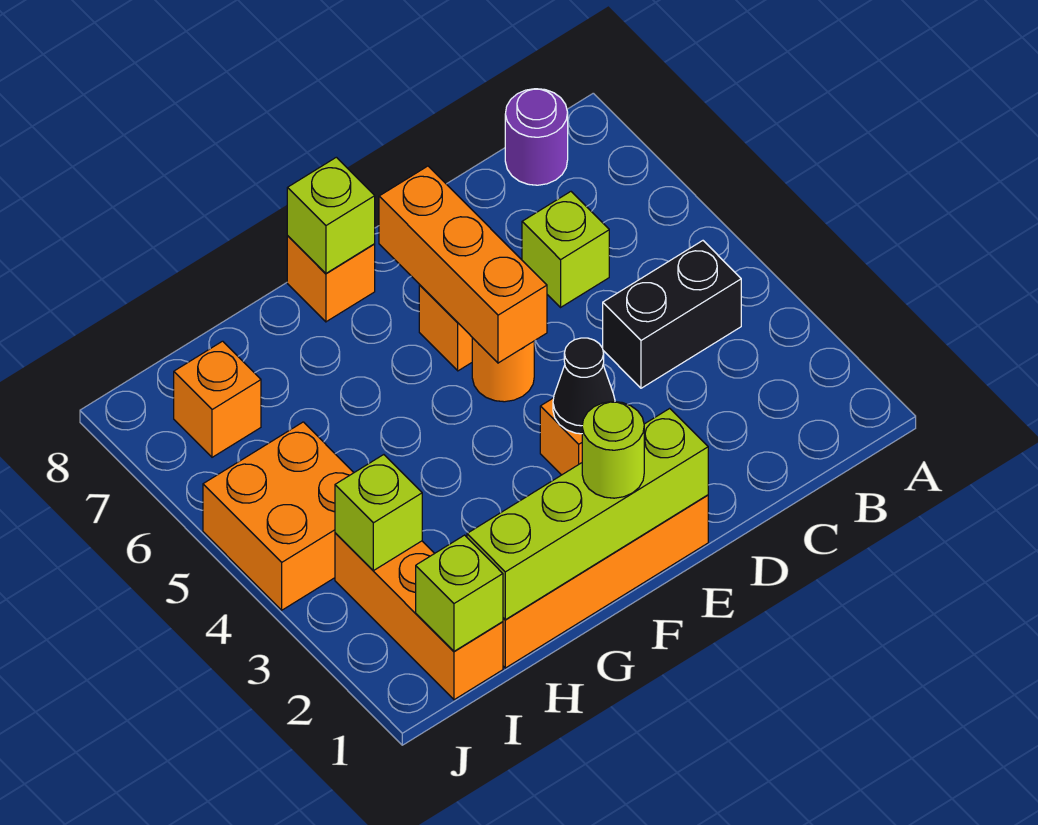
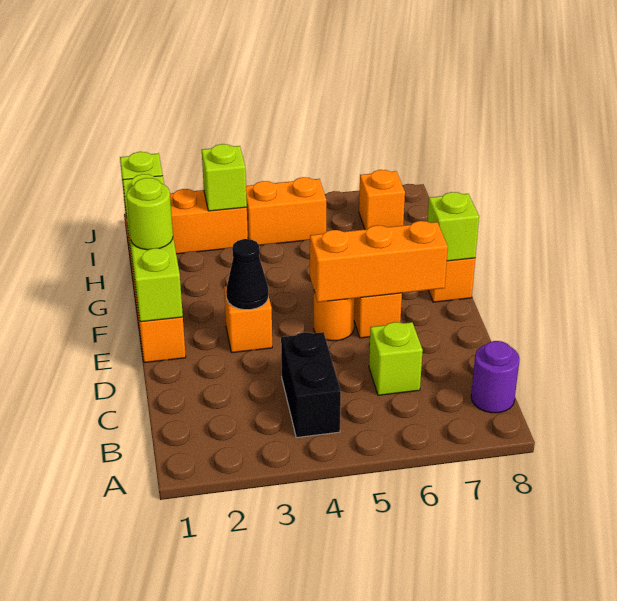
orange brick I4:J5 level 1 -> orange brick I4:I5 level 1

